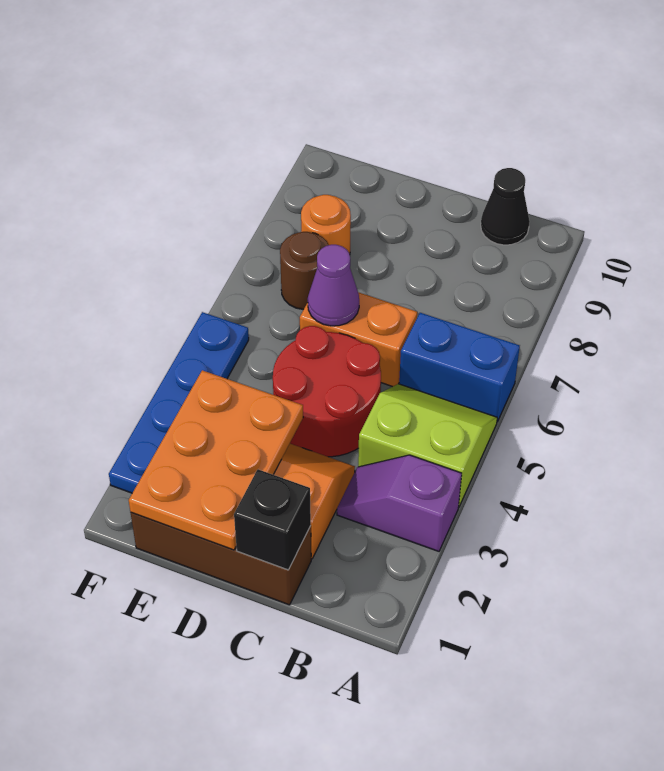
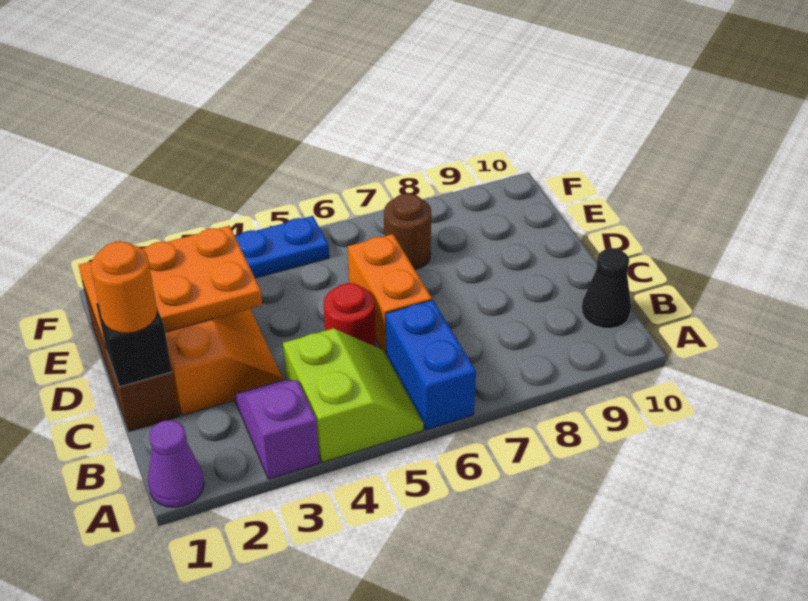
red round brick C4:D5 level 1 -> red round brick C5 level 1
purple cone D6 level 2 -> purple cone A1 level 1
orange round brick E8 level 1 -> orange round brick C1 level 3

